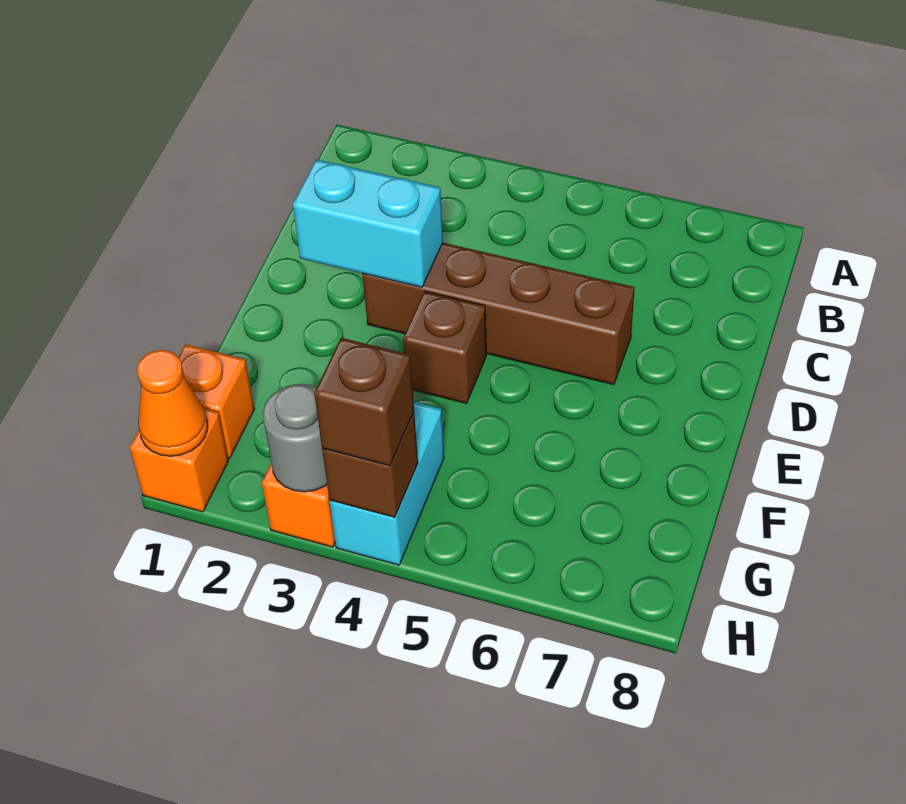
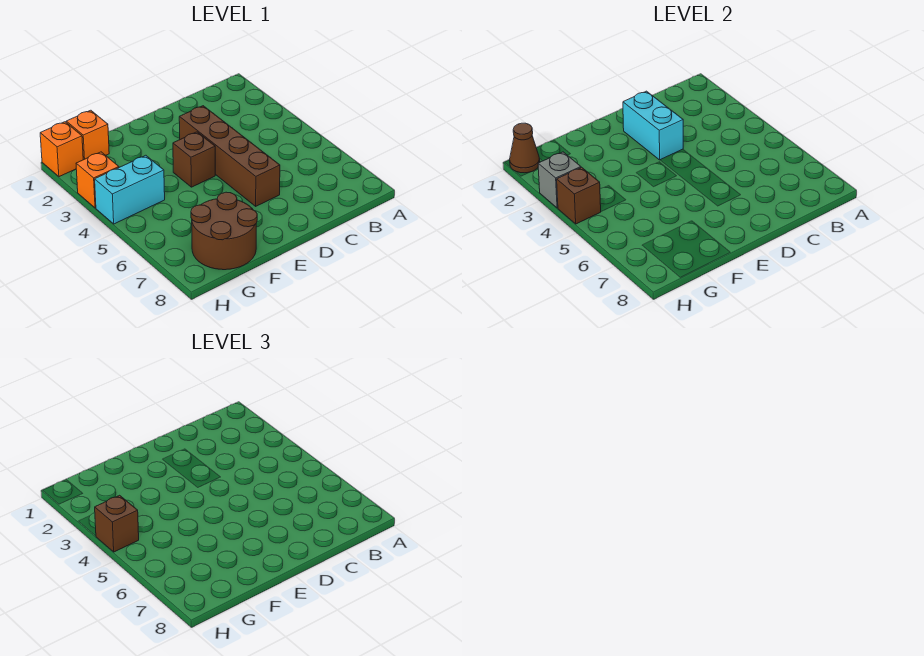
none -> brown round brick F7:G8 level 1
orange cone H1 level 2 -> brown cone H1 level 2
grey round brick H3 level 2 -> grey brick H3 level 2

